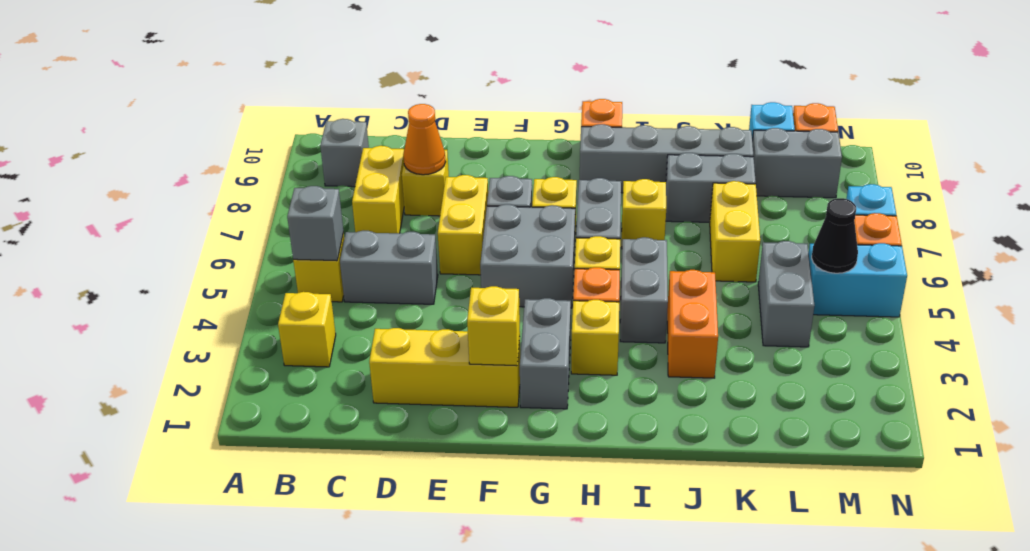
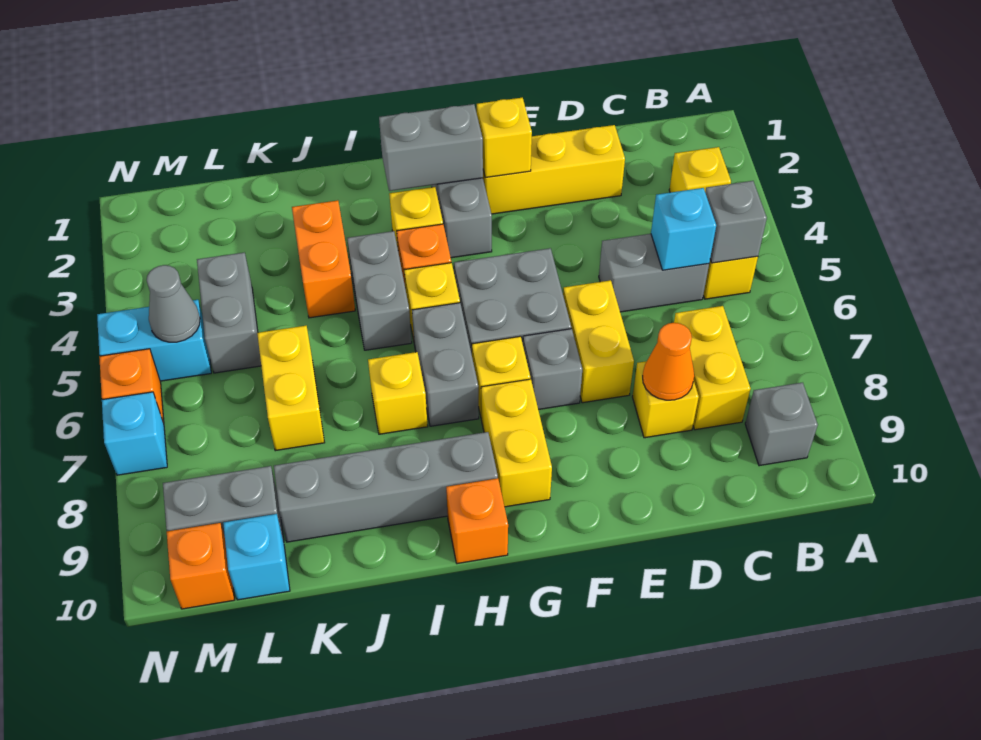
none -> cyan brick C5 level 2
none -> yellow brick G8:G9 level 1
grey brick J8:K8 level 1 -> grey brick G2:H2 level 2
black cone M5 level 2 -> grey cone M5 level 2

